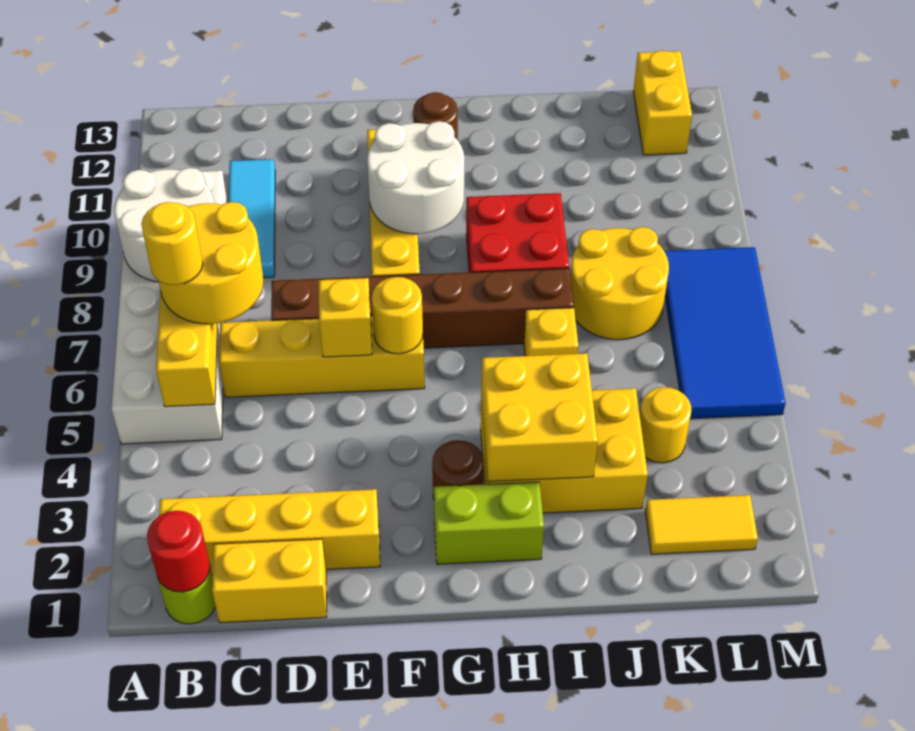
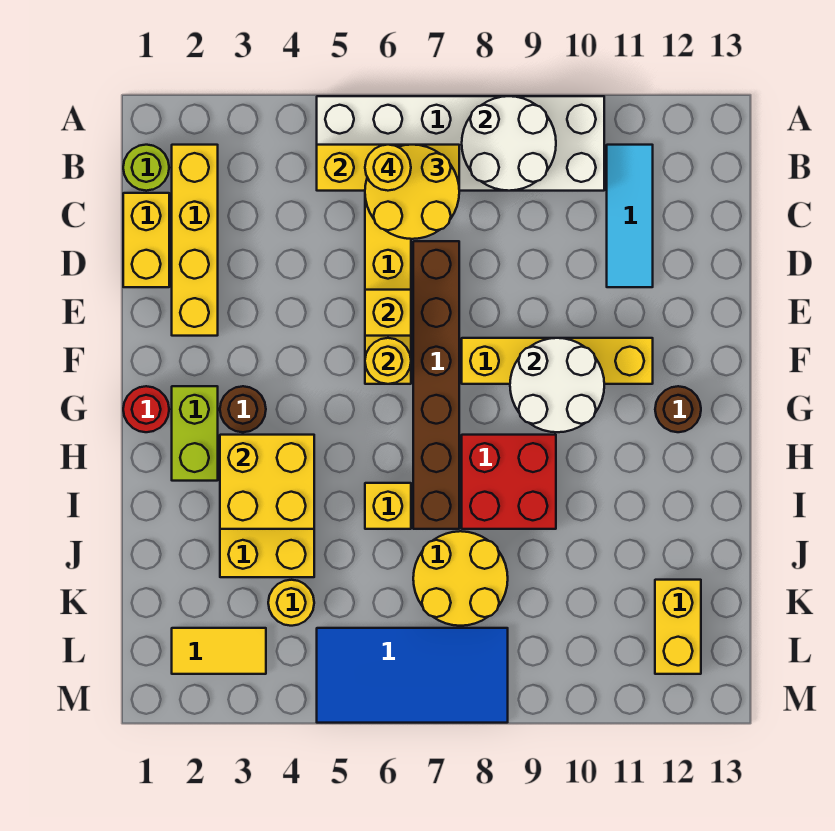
red round brick B1 level 2 -> red round brick G1 level 1
cyan tile C9:C11 level 1 -> cyan tile B11:D11 level 1
yellow tile K2:L2 level 1 -> yellow tile L2:L3 level 1
yellow brick L12:L13 level 1 -> yellow brick K12:L12 level 1

